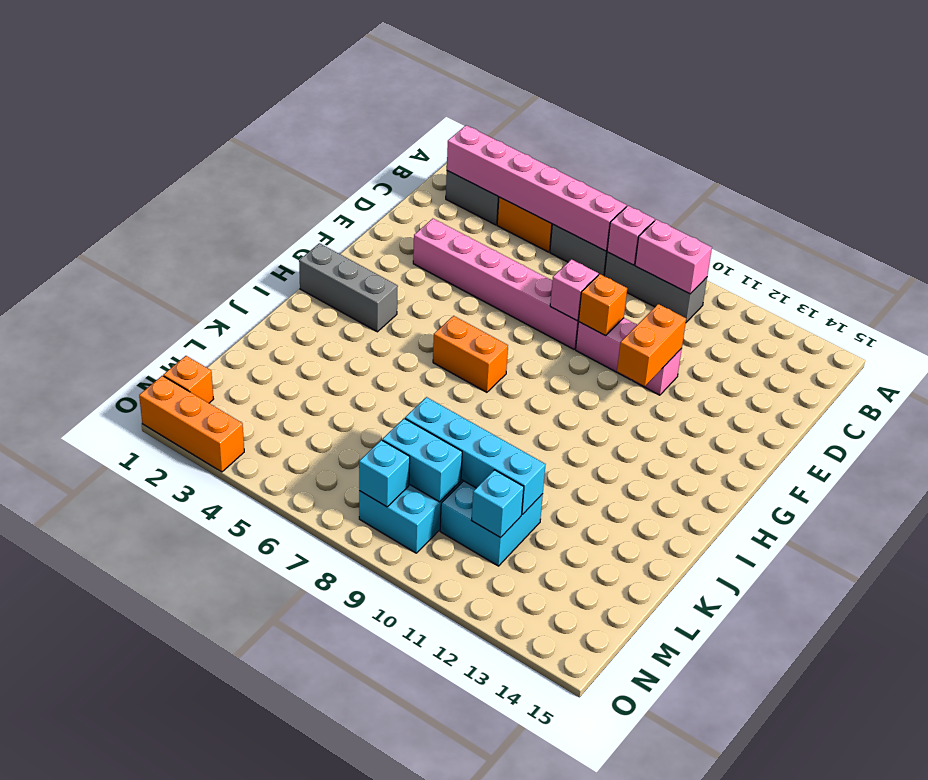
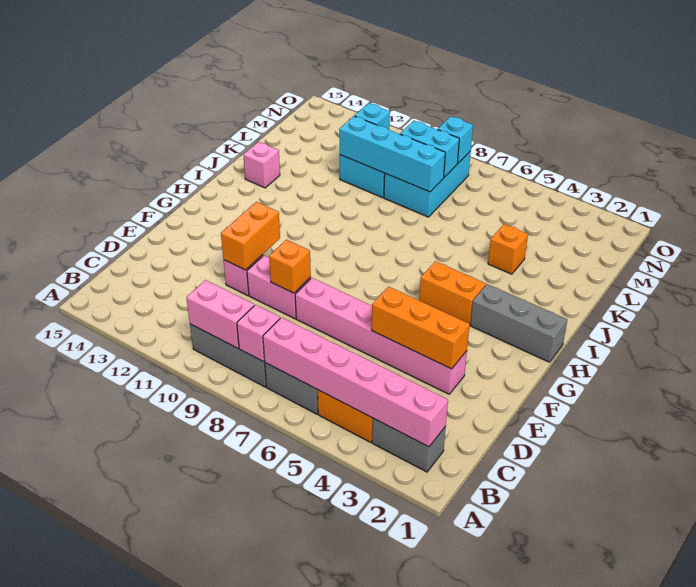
pink brick E8 level 2 -> pink brick J14 level 1
orange brick H6:H7 level 1 -> orange brick H4:H5 level 1
orange brick N1 level 1 -> orange brick K4 level 1
orange brick O1:O3 level 1 -> orange brick E3:E5 level 2

